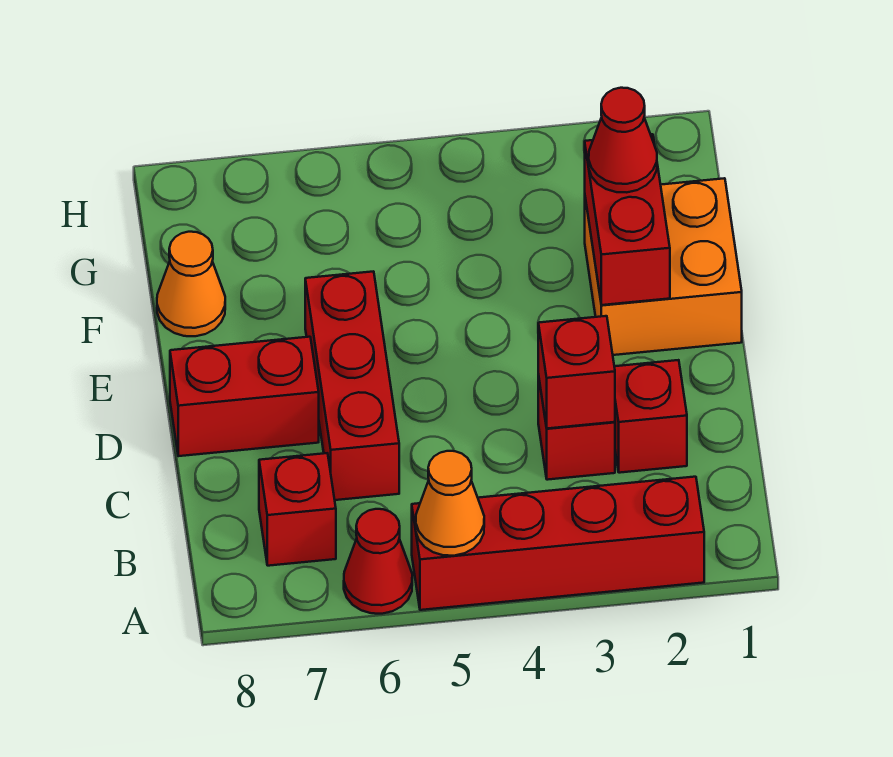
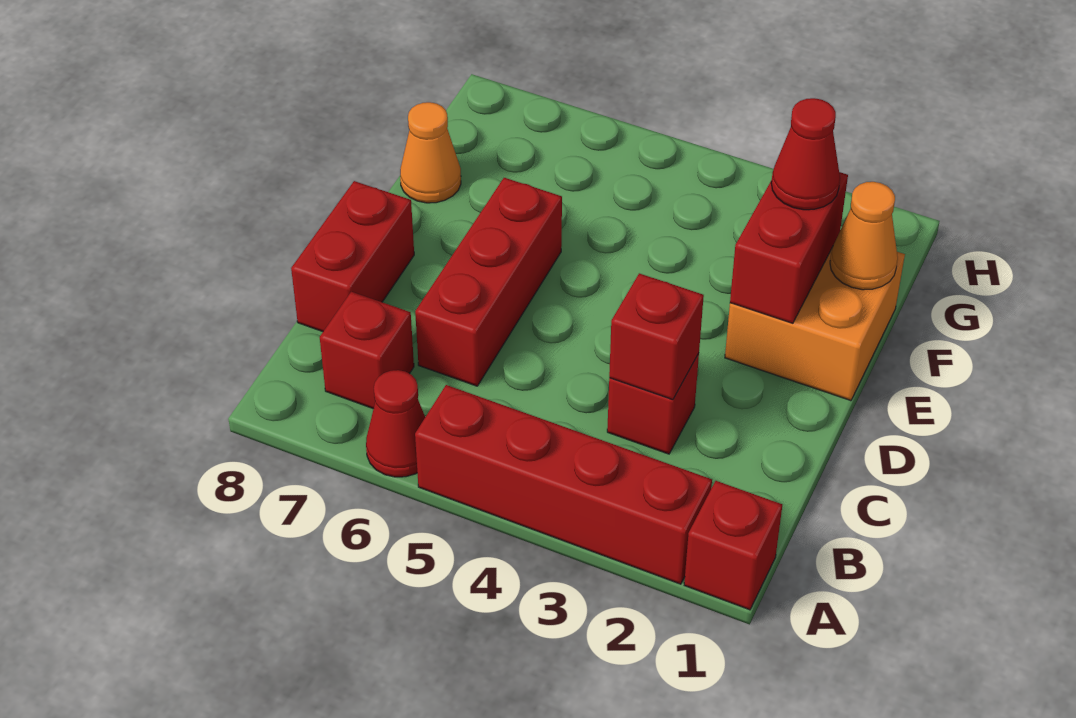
orange cone A5 level 2 -> orange cone F1 level 2
red brick C2 level 1 -> red brick A1 level 1
red brick D7:D8 level 1 -> red brick C8:D8 level 1

